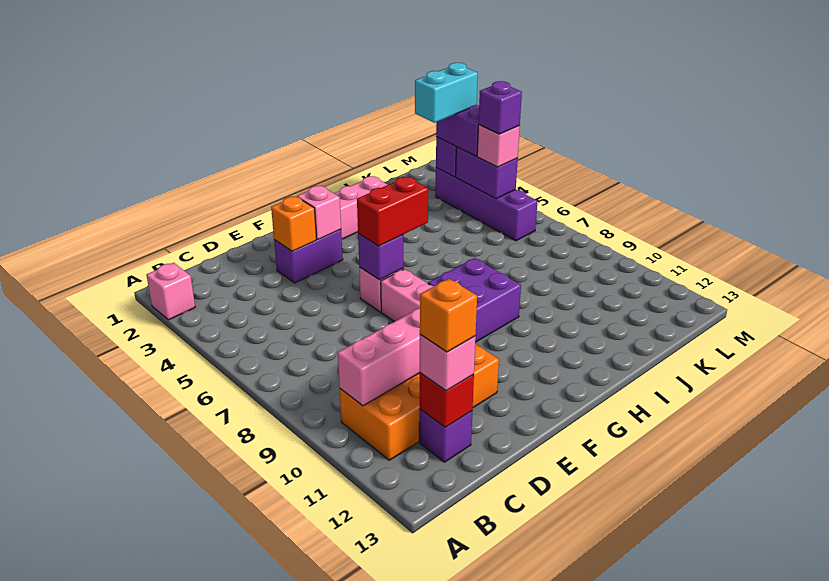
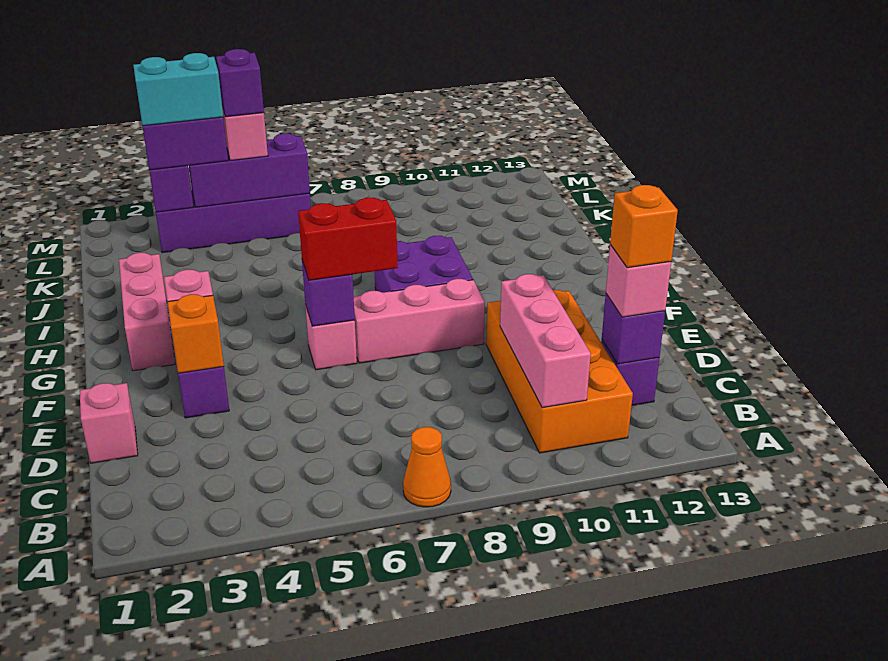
pink brick A2 level 1 -> pink brick D1 level 1
none -> orange cone A7 level 1
red brick C12 level 2 -> purple brick C12 level 2
red brick F6:G6 level 3 -> red brick F6:F7 level 3
cyan brick K3:L3 level 4 -> cyan brick L3:L4 level 4
purple brick L4:L5 level 2 -> purple brick L4:L6 level 2

